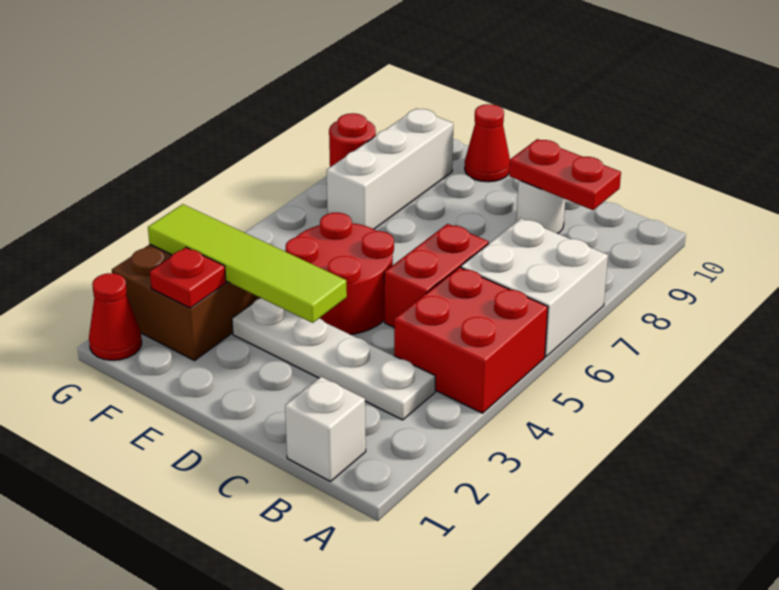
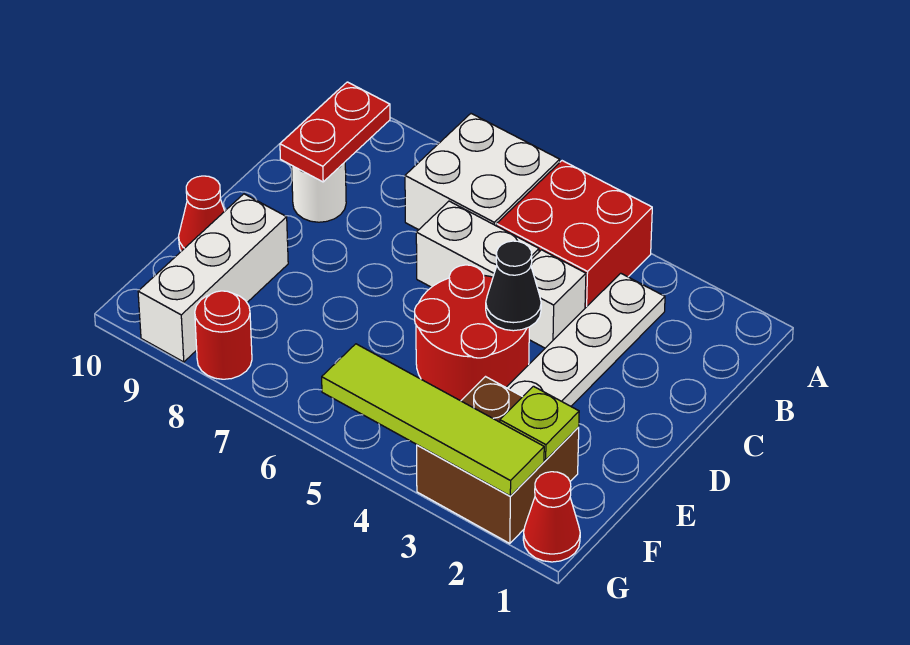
white brick B1 level 1 -> white brick C4 level 1
red brick C5:C6 level 1 -> white brick C5:C6 level 1
lime tile D3:G3 level 2 -> lime tile G2:G5 level 2
none -> black cone D4 level 2
red plate F2 level 2 -> lime plate F2 level 2
white brick F7:F9 level 1 -> white brick E9:G9 level 1

